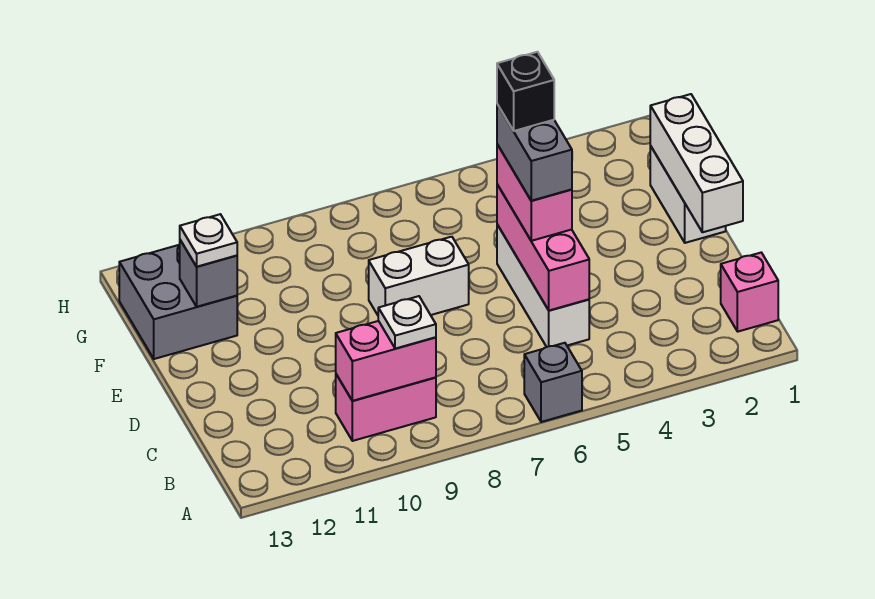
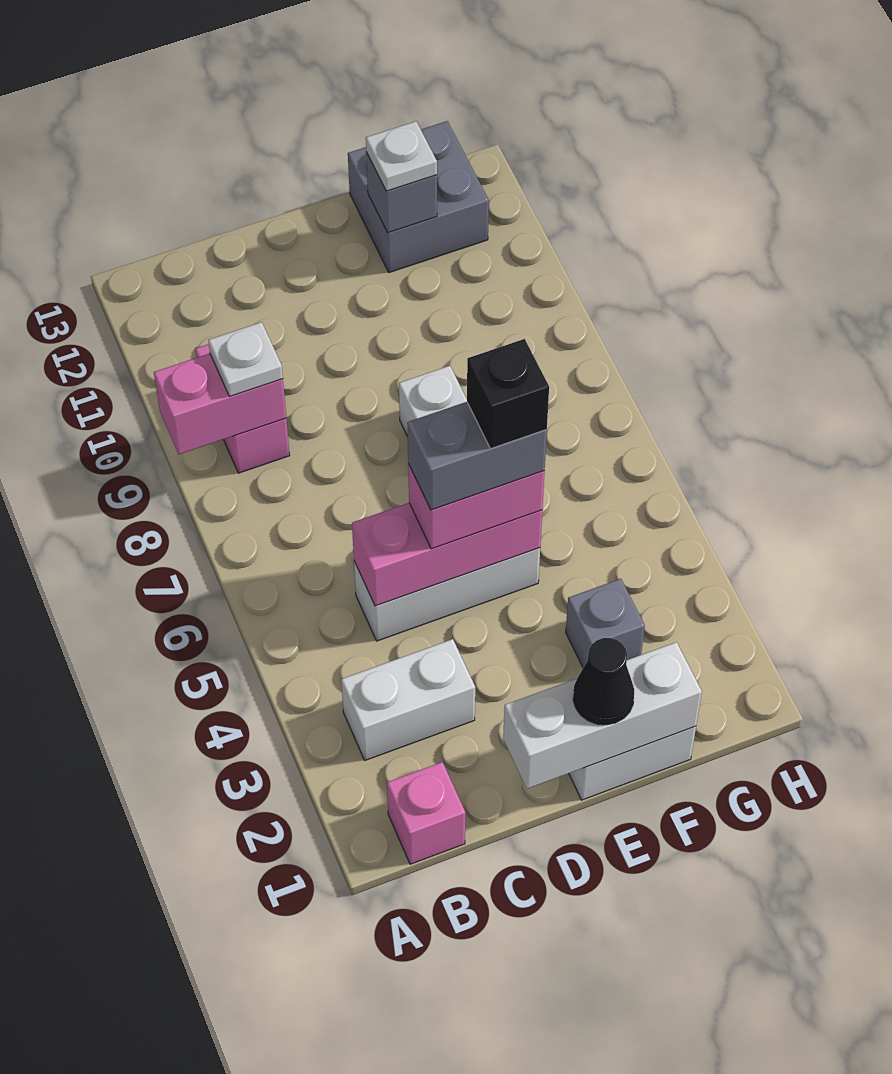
grey brick A6 level 1 -> grey brick F3 level 1
none -> white brick B3:C3 level 1
pink brick B9:B10 level 2 -> pink brick A9:B9 level 2
none -> black cone E1 level 3

